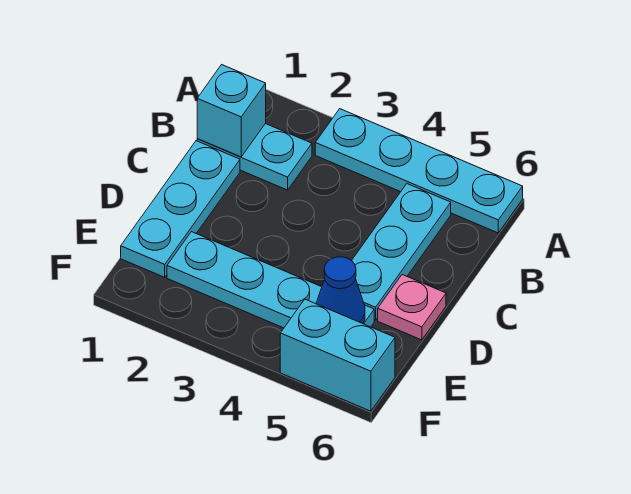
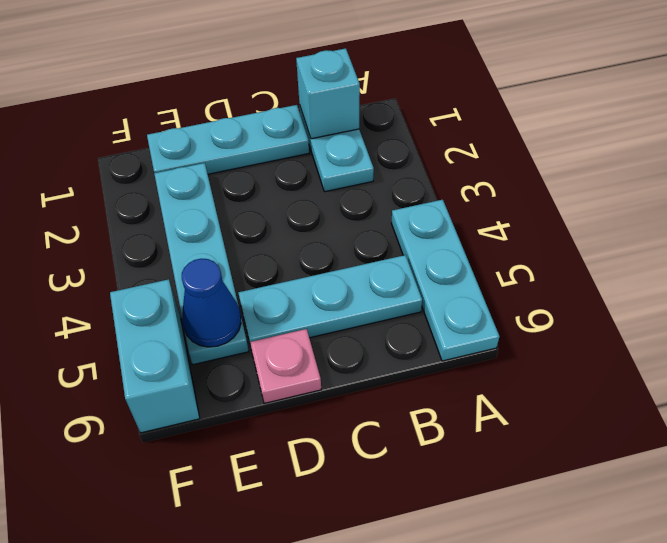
cyan plate A3:A6 level 1 -> cyan plate A4:A6 level 1

